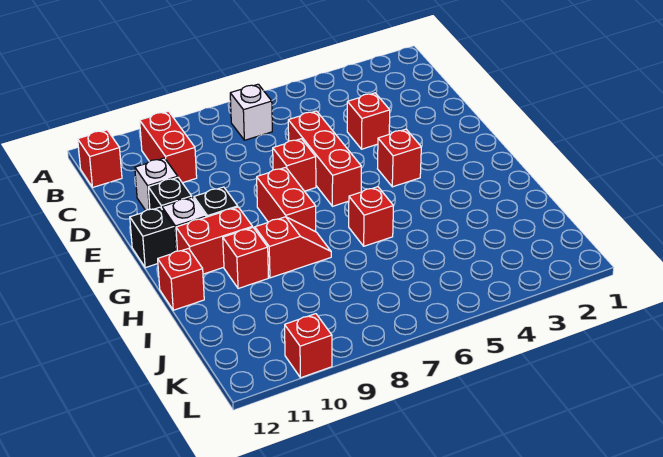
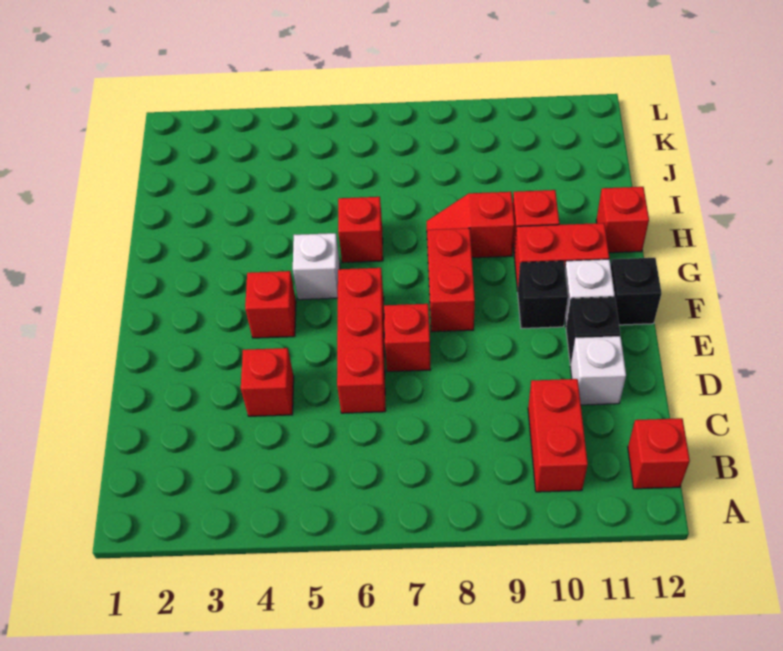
white brick B7 level 1 -> white brick G5 level 1
red brick L10 level 1 -> none

